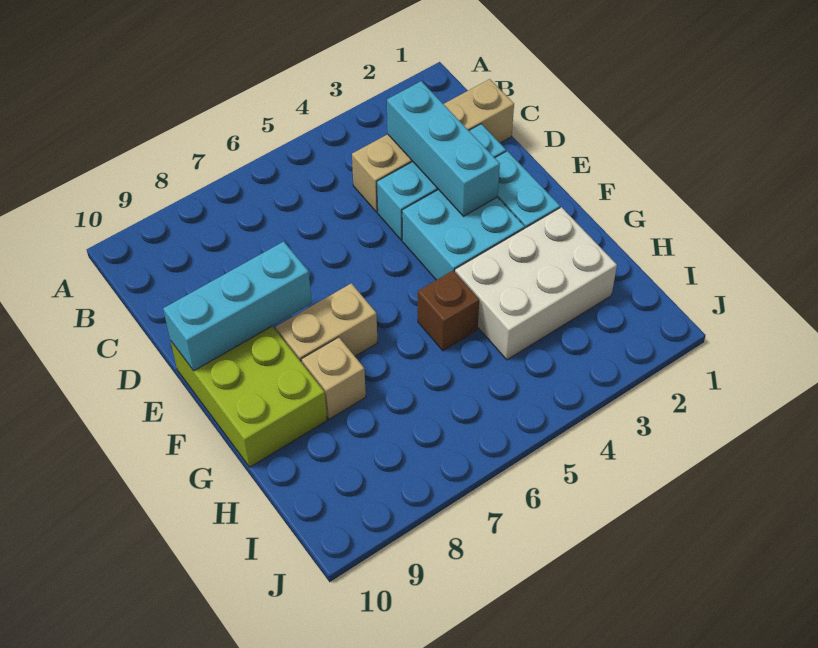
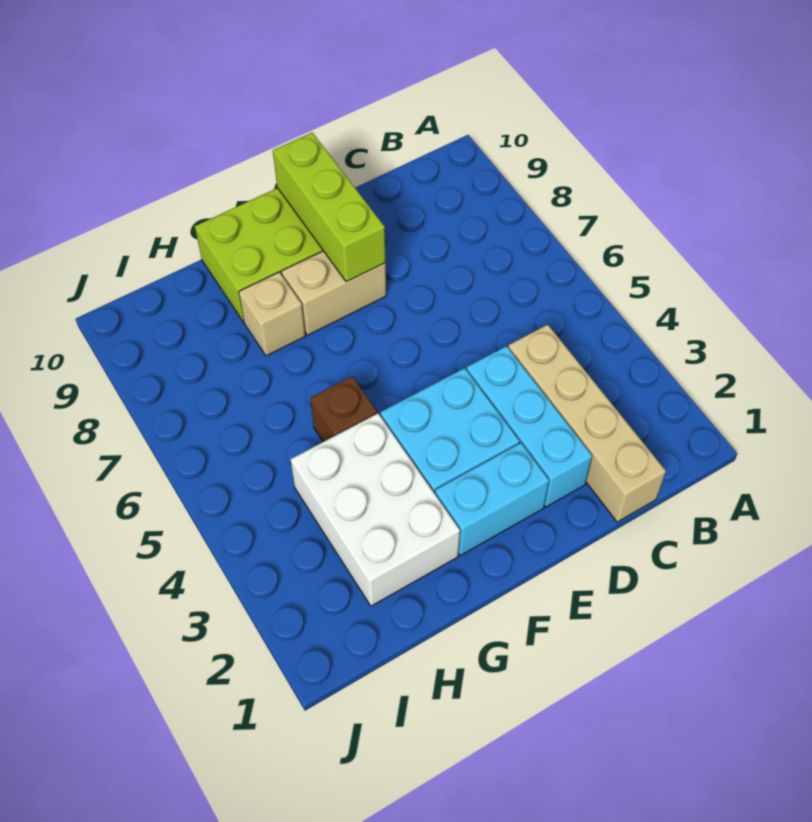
cyan brick C3:E3 level 2 -> none
cyan brick E8:E10 level 2 -> lime brick E8:E10 level 2
tan brick F7:F8 level 1 -> tan brick E8:F8 level 1

